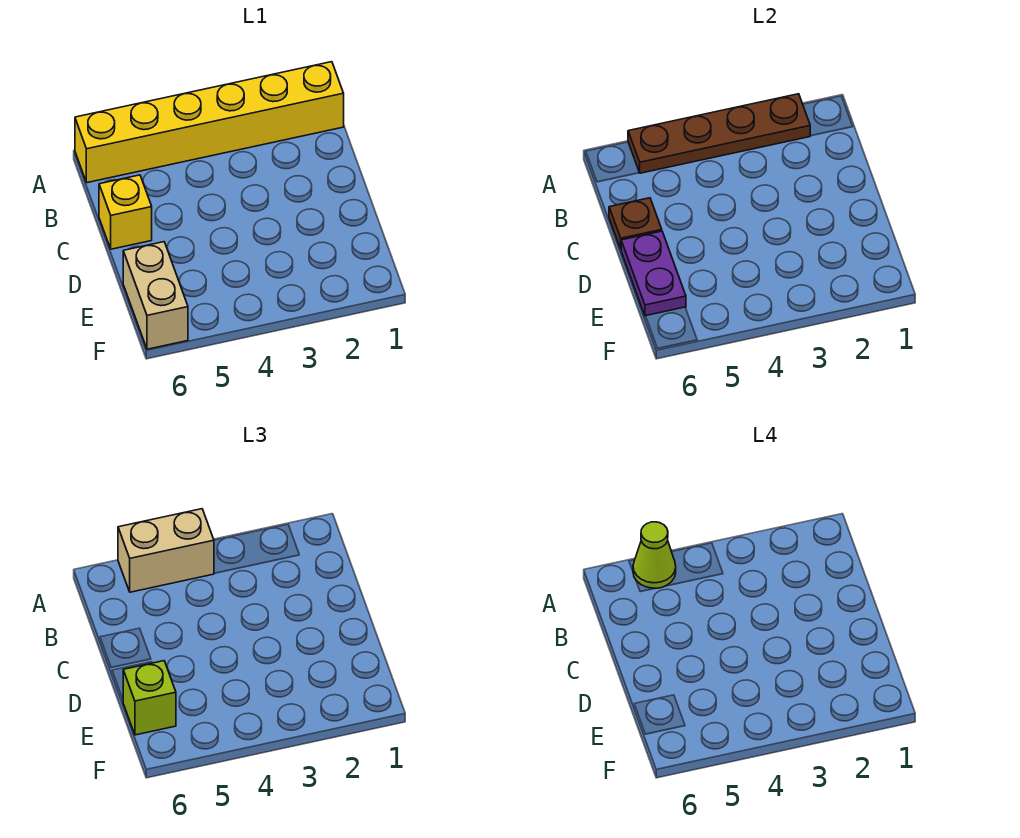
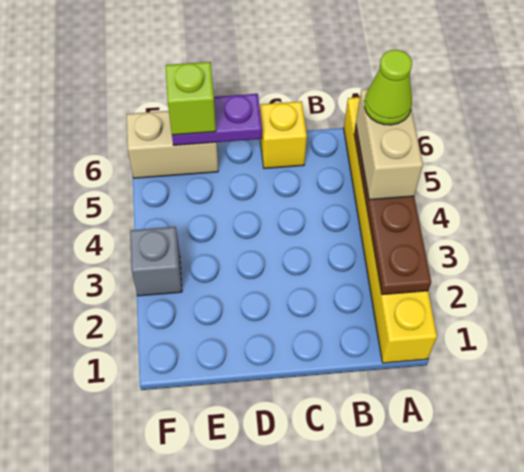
brown plate C6 level 2 -> none
none -> grey brick F3 level 1

